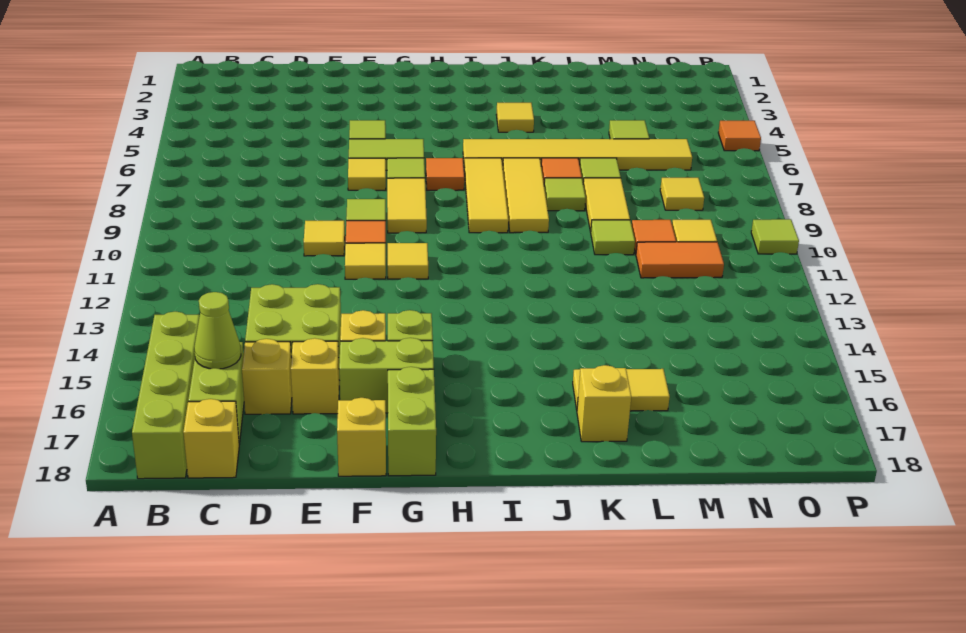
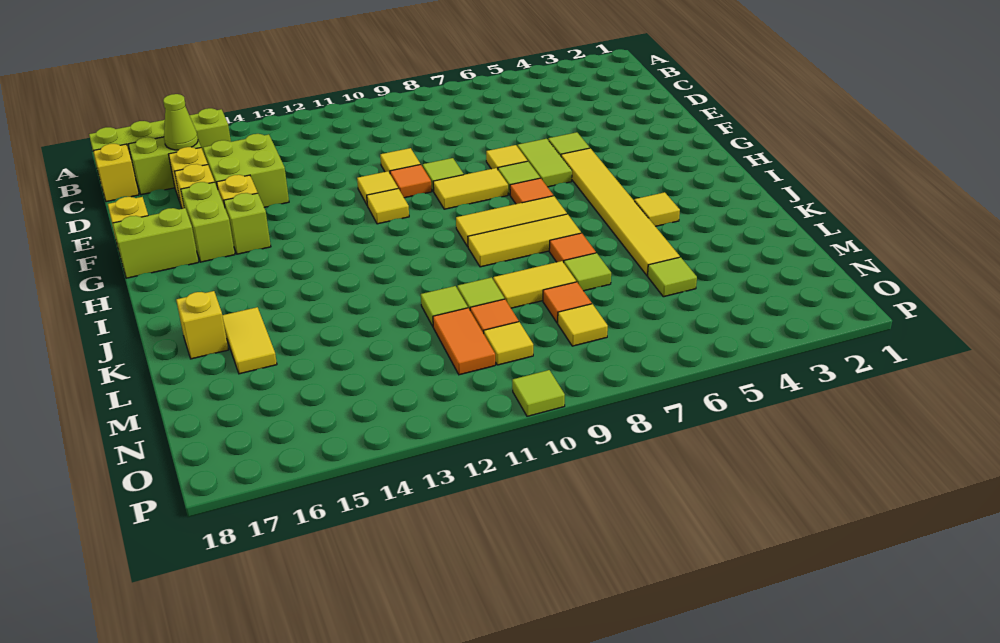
yellow tile I6:N6 level 1 -> yellow tile G5:L5 level 1
lime tile K8 level 1 -> lime tile L11 level 1
orange tile P5 level 1 -> orange tile M8 level 1

